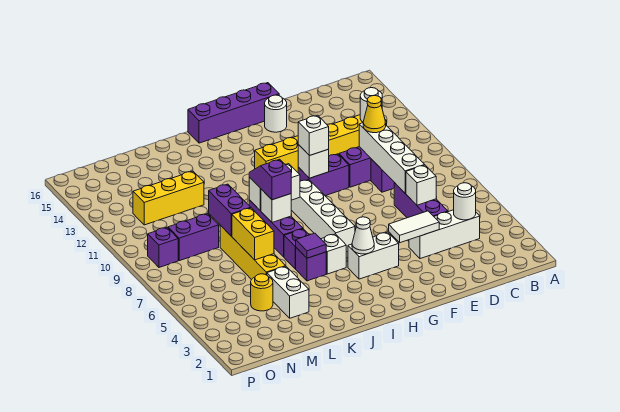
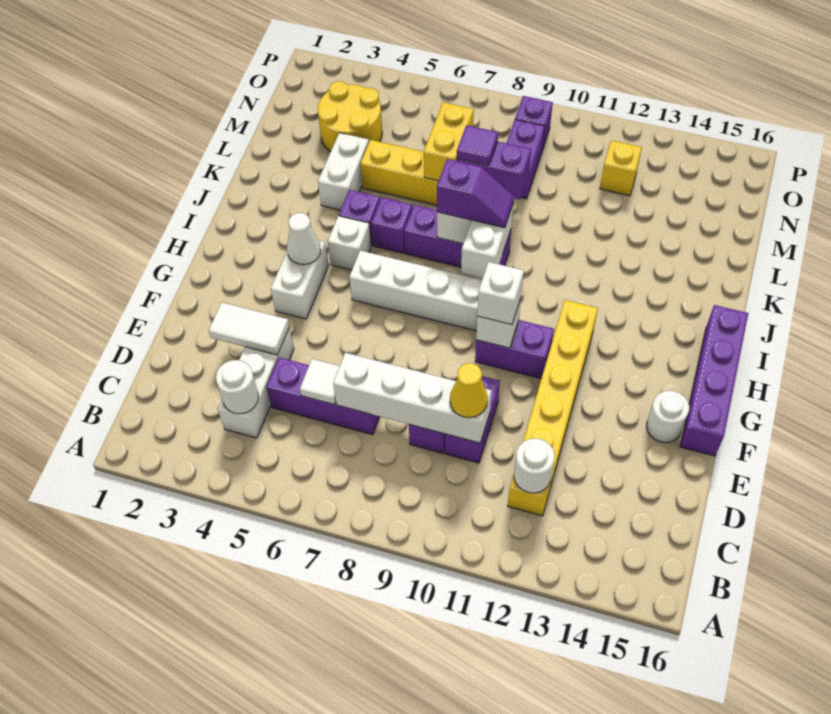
white brick D6 level 2 -> white tile D6 level 2
white tile E4:F4 level 2 -> white tile E3:E4 level 2
purple brick F10:G10 level 1 -> purple brick G10:G11 level 1
purple tile J5 level 2 -> purple tile L8 level 3
white brick L3:L4 level 1 -> white brick K4:L4 level 1
yellow brick L6:L7 level 2 -> yellow brick L7:M7 level 2
yellow brick L12:N12 level 1 -> yellow brick N12 level 1
yellow round brick M4 level 1 -> yellow round brick M3:N4 level 1

